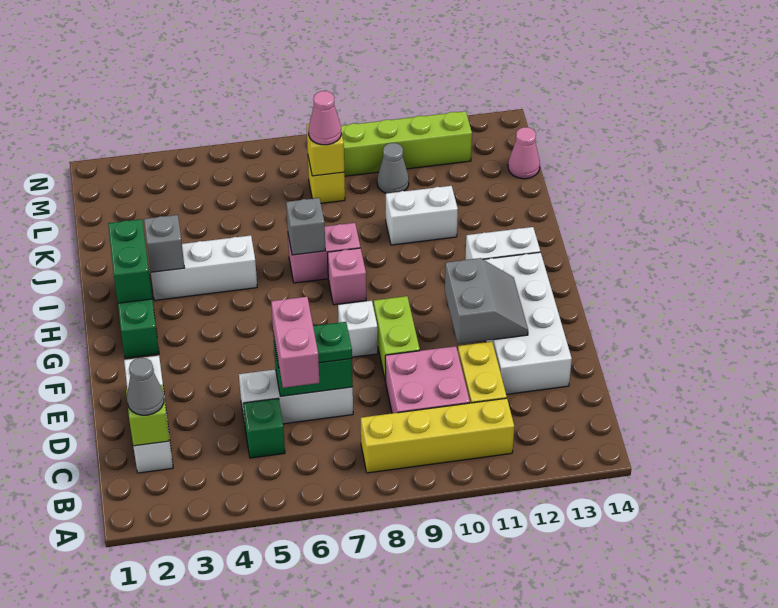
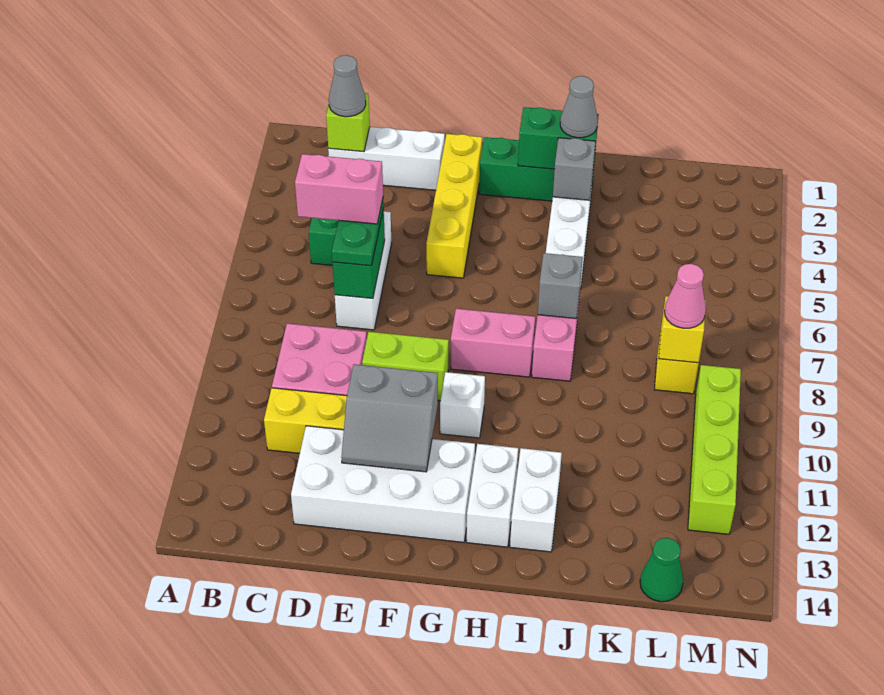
yellow brick B8:B11 level 1 -> yellow brick F2:F5 level 1
white brick F8 level 1 -> white brick G10 level 1
pink brick H8 level 1 -> pink brick G8:H8 level 1
white brick J10:J11 level 1 -> white brick I12:I13 level 1
grey cone L10 level 1 -> grey cone I2 level 3
pink cone L14 level 1 -> green cone L14 level 1

